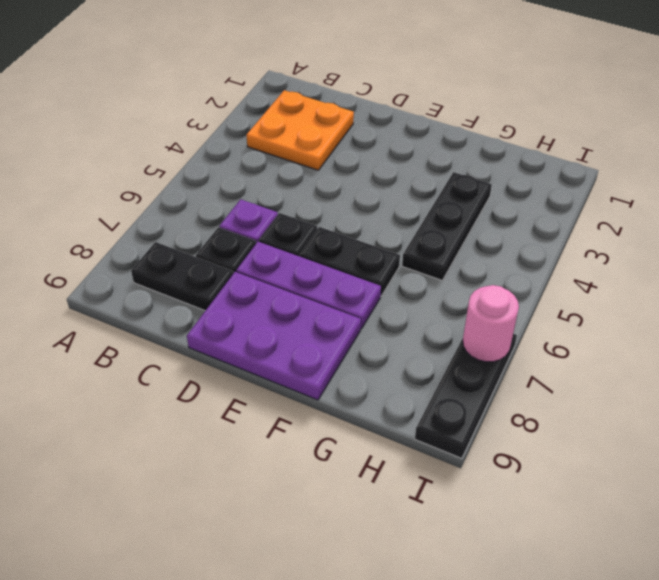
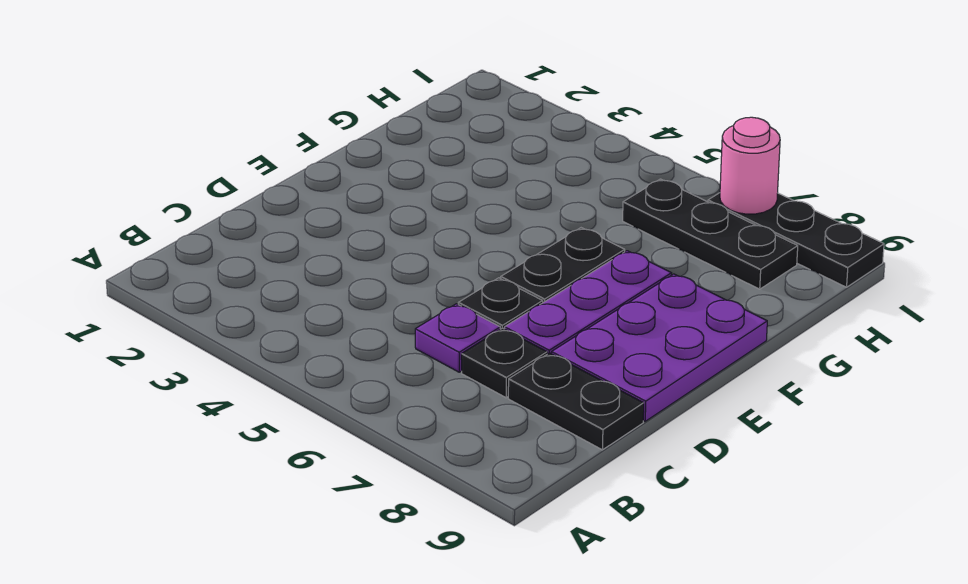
orange plate B2:C3 level 1 -> none
black plate B8:C8 level 1 -> black plate C8:C9 level 1
black plate G3:G5 level 1 -> black plate H6:H8 level 1

